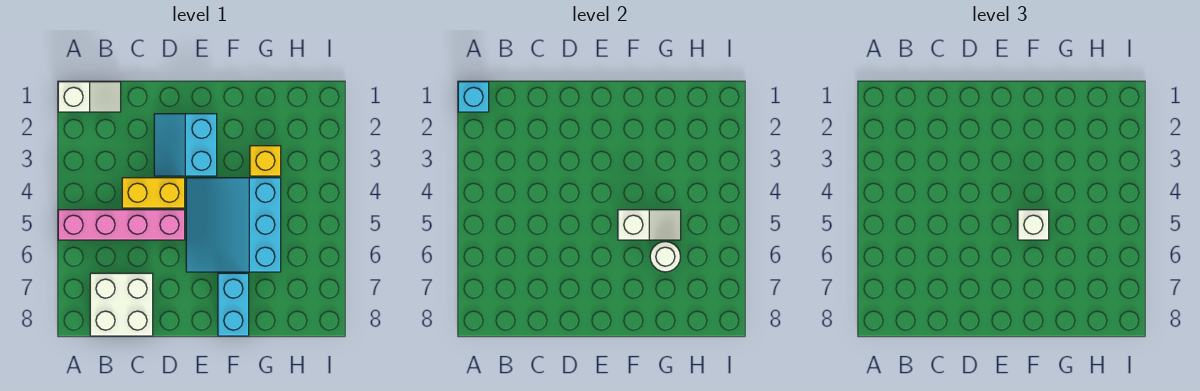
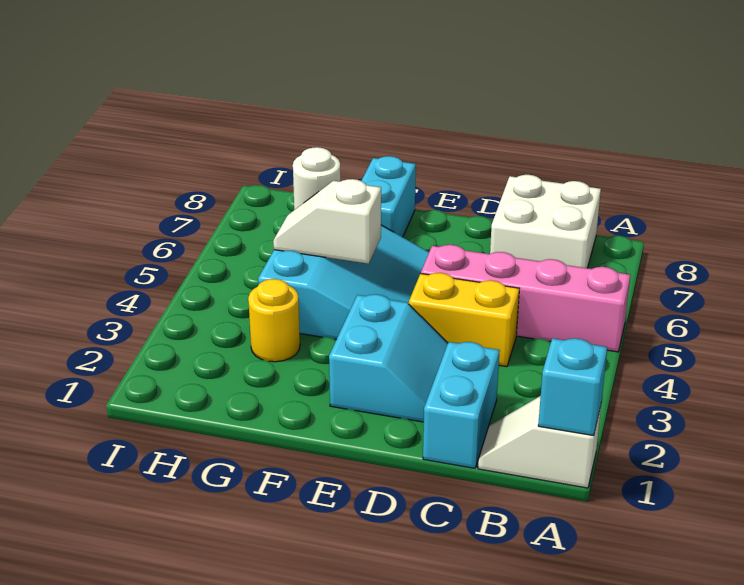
none -> cyan brick C1:C2 level 1
white brick F5 level 3 -> none
yellow brick G3 level 1 -> yellow round brick G3 level 1

